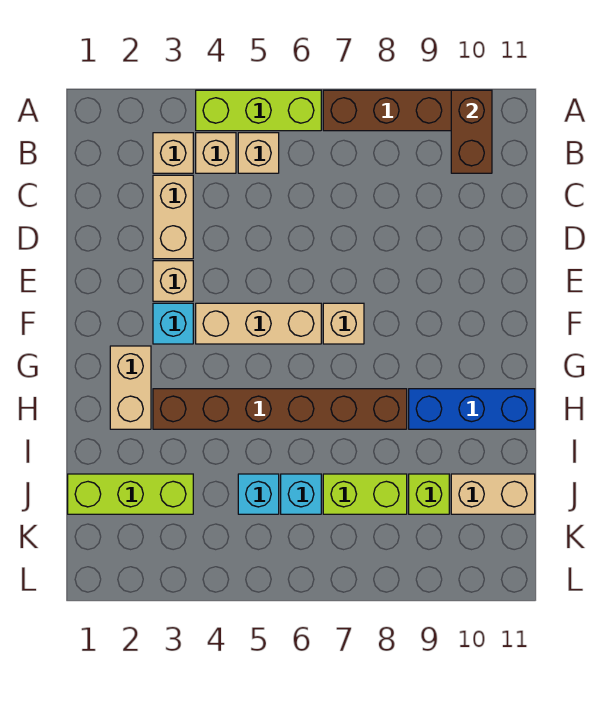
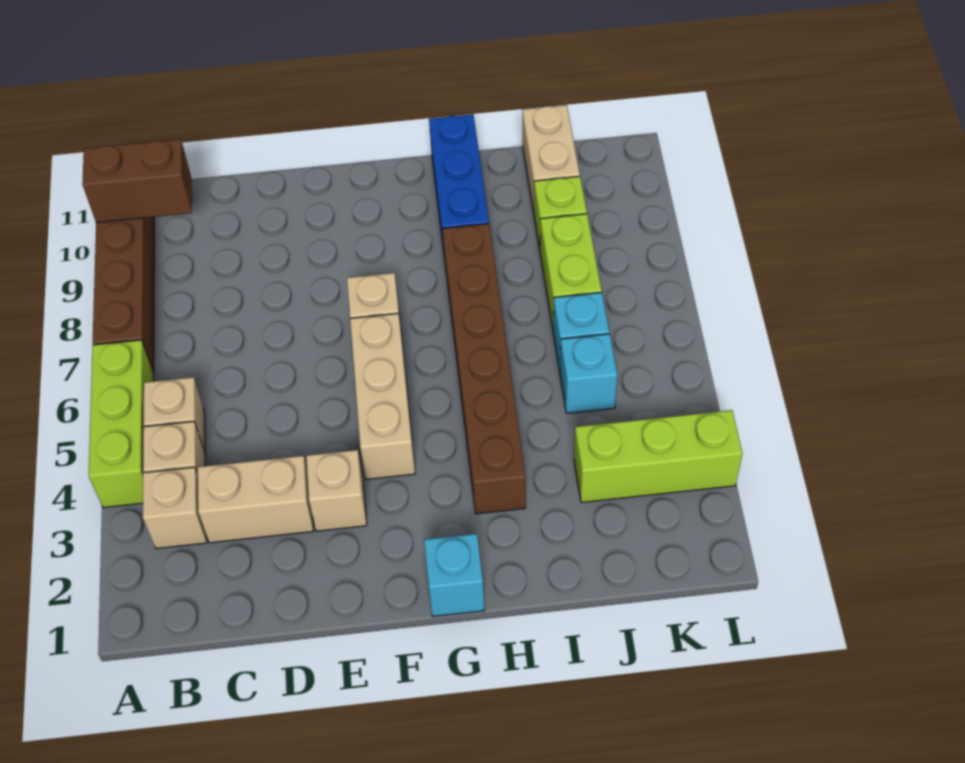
cyan brick F3 level 1 -> cyan brick G1 level 1
tan brick G2:H2 level 1 -> none
lime brick J1:J3 level 1 -> lime brick J3:L3 level 1

